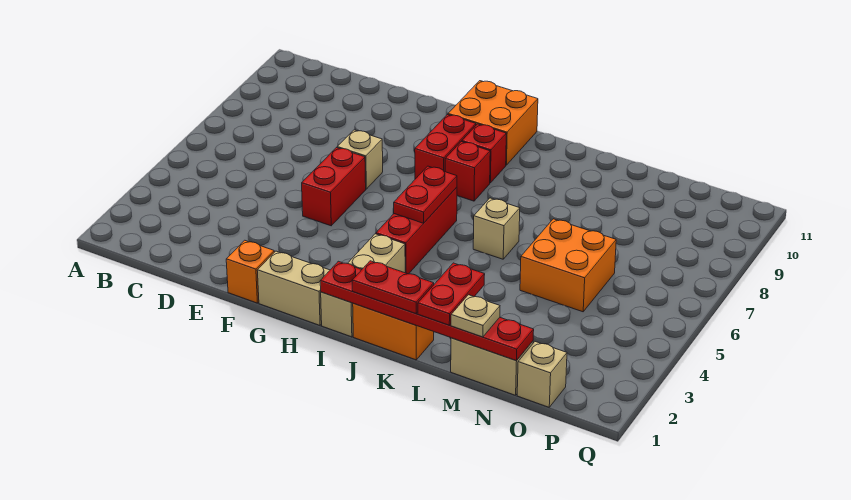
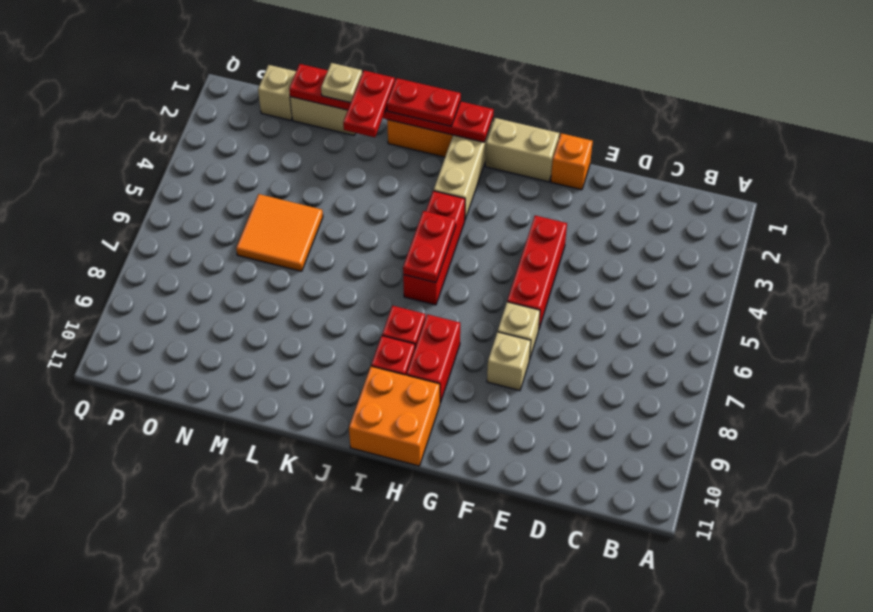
red brick F5:F6 level 1 -> red brick F4:F6 level 1
tan brick K6 level 1 -> tan brick F8 level 1
orange brick M5:N6 level 1 -> orange tile M5:N6 level 1

